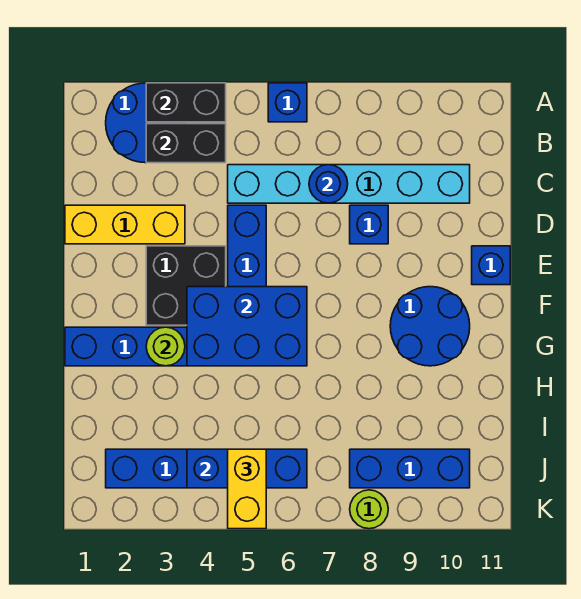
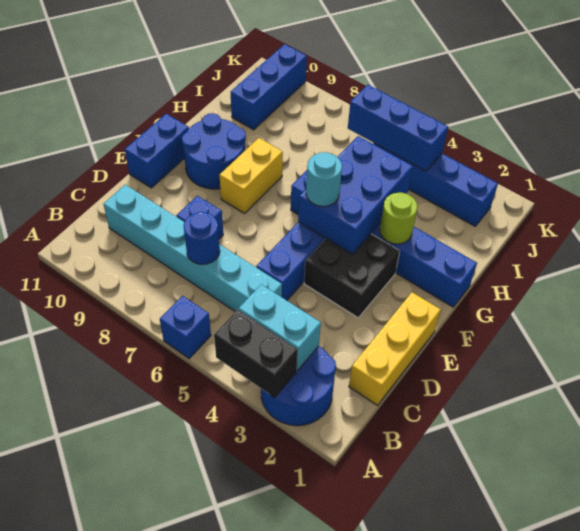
black brick B3:B4 level 2 -> cyan brick B3:B4 level 2
yellow brick D1:D3 level 1 -> yellow brick C1:E1 level 1
blue brick E11 level 1 -> blue brick E11:F11 level 1
blue brick F4:G6 level 2 -> blue brick F4:H5 level 2
none -> cyan round brick F5 level 3
yellow brick J5:K5 level 3 -> yellow brick F8:G8 level 1
blue brick J8:J10 level 1 -> blue brick I10:K10 level 1
lime round brick K8 level 1 -> none

